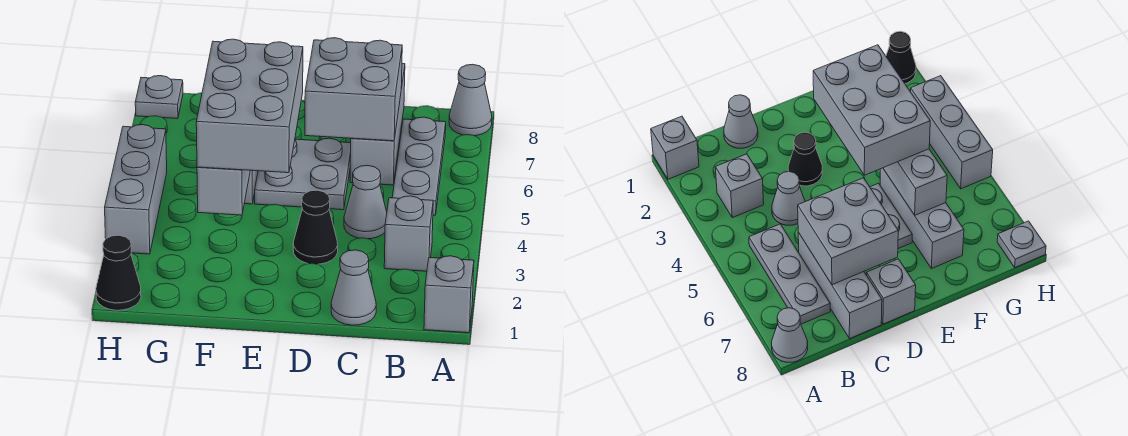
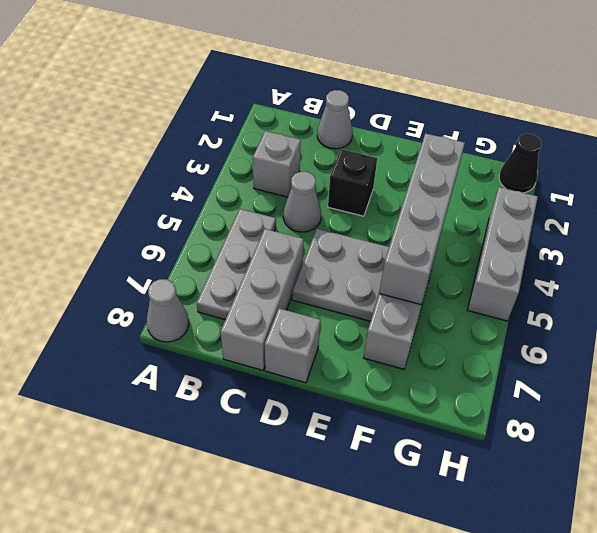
grey brick A1 level 1 -> none
grey brick C6:D7 level 2 -> none
black cone D3 level 1 -> black brick D3 level 1
grey brick E3:F5 level 3 -> none
grey plate H8 level 1 -> none

